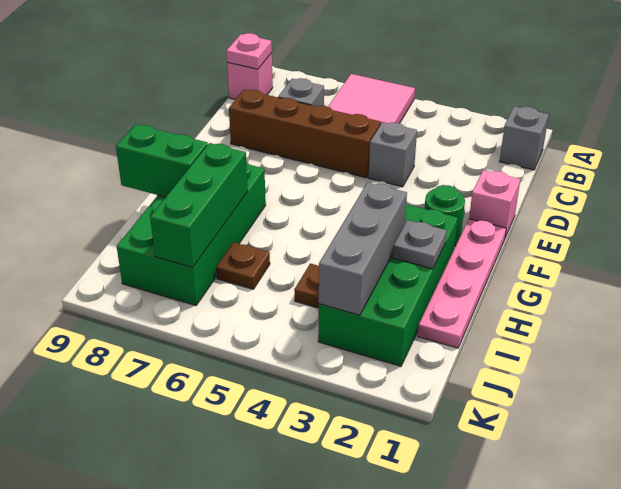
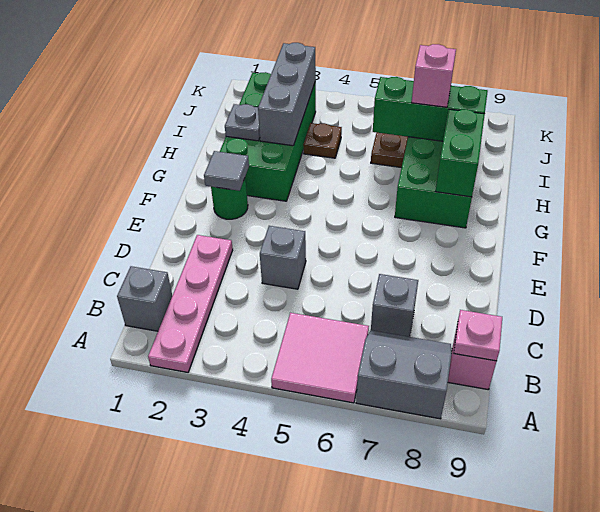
none -> grey slope A7:B8 level 1 top A
brown brick D5:D8 level 1 -> none
pink brick E1 level 1 -> pink brick I7 level 3
pink plate F1:I1 level 1 -> pink plate A2:D2 level 1
none -> grey tile F2 level 2
green brick H7:J7 level 2 -> green brick I6:I8 level 2
green brick H8:H9 level 2 -> green brick G8:H8 level 2

